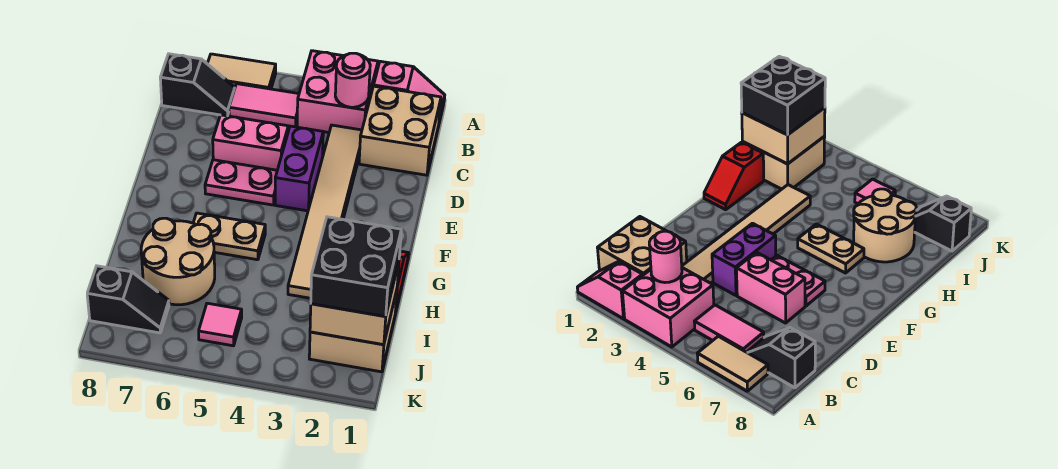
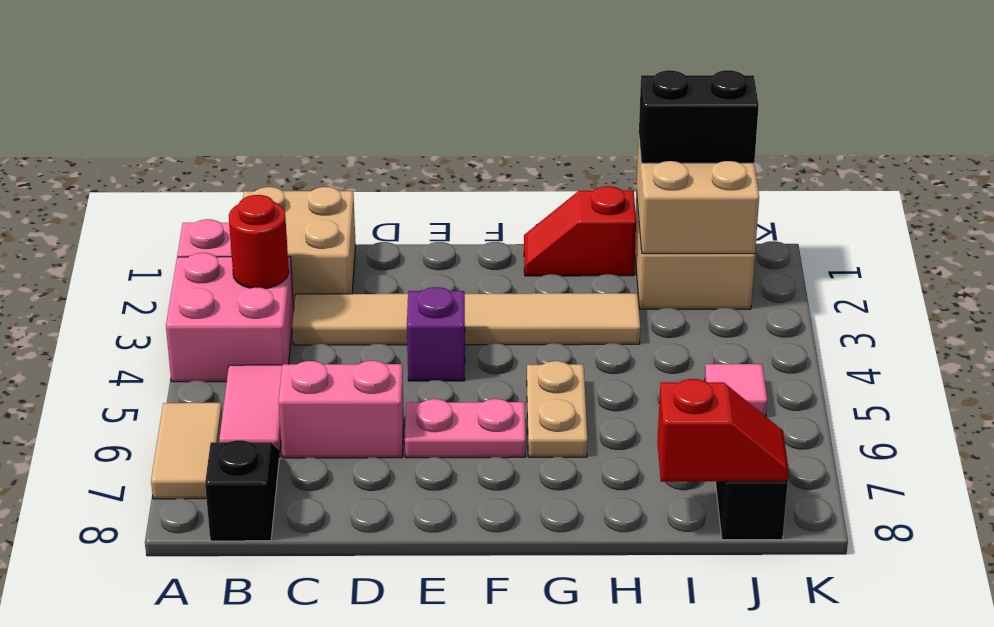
pink round brick B3 level 2 -> red round brick B3 level 2
purple brick D4:E4 level 1 -> purple brick E4 level 1
pink brick D5:D6 level 1 -> pink brick C6:D6 level 1
pink plate E5:E6 level 1 -> pink plate E6:F6 level 1
tan round brick H6:I7 level 1 -> none
black brick I1:J2 level 3 -> black brick I1:J1 level 3
none -> red slope I8:J8 level 2 top I

